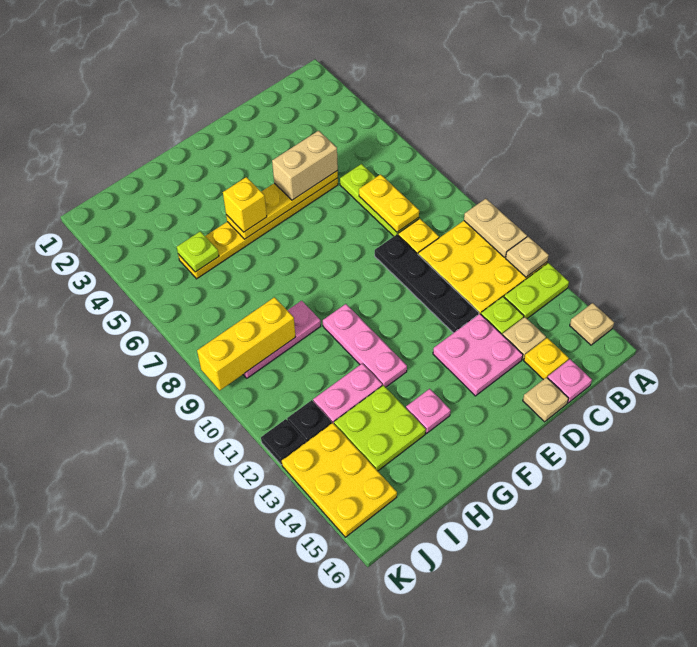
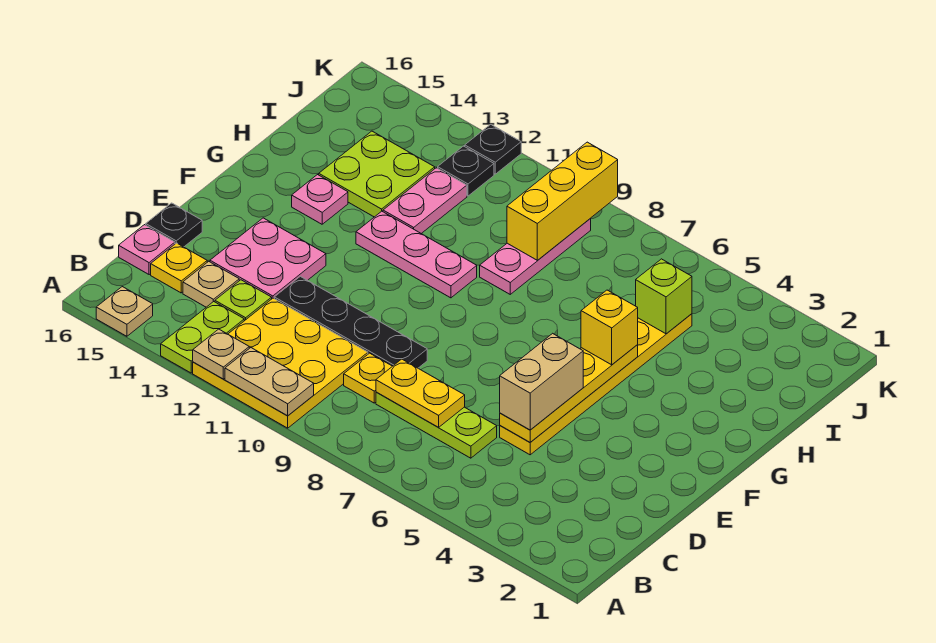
tan plate D16 level 1 -> black plate D16 level 1
lime plate I5 level 2 -> lime brick I5 level 2
yellow plate J13:K15 level 1 -> none

